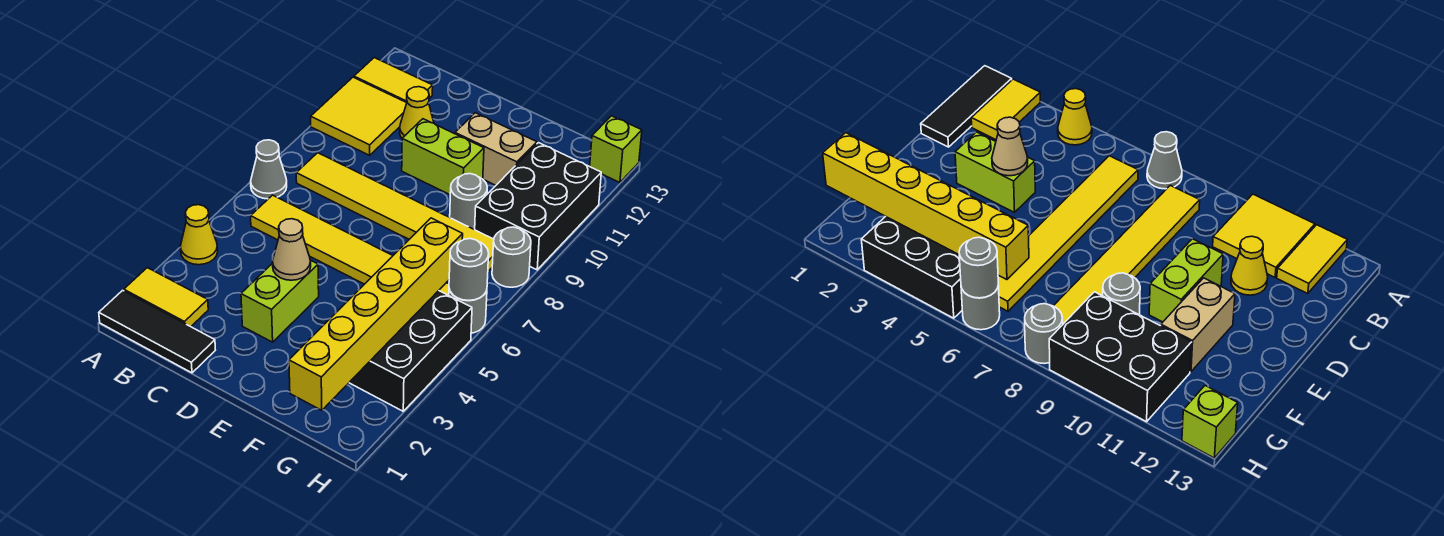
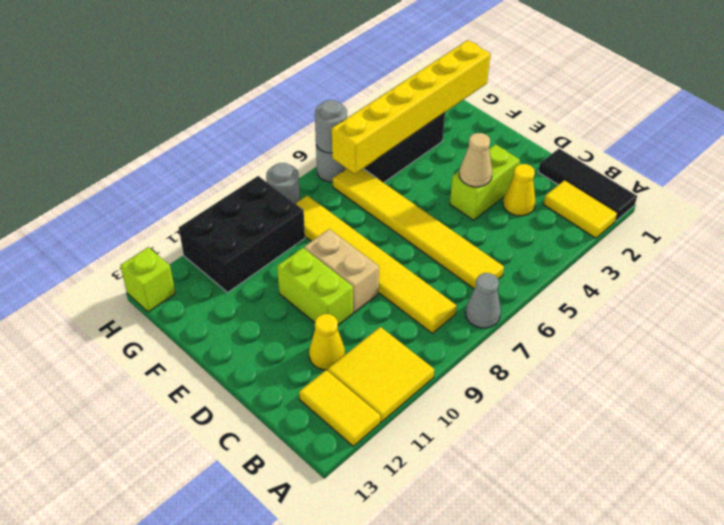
yellow cone A4 level 1 -> yellow cone C3 level 1
tan brick E11:F11 level 1 -> tan brick D9:E9 level 1
grey round brick F9 level 1 -> none

